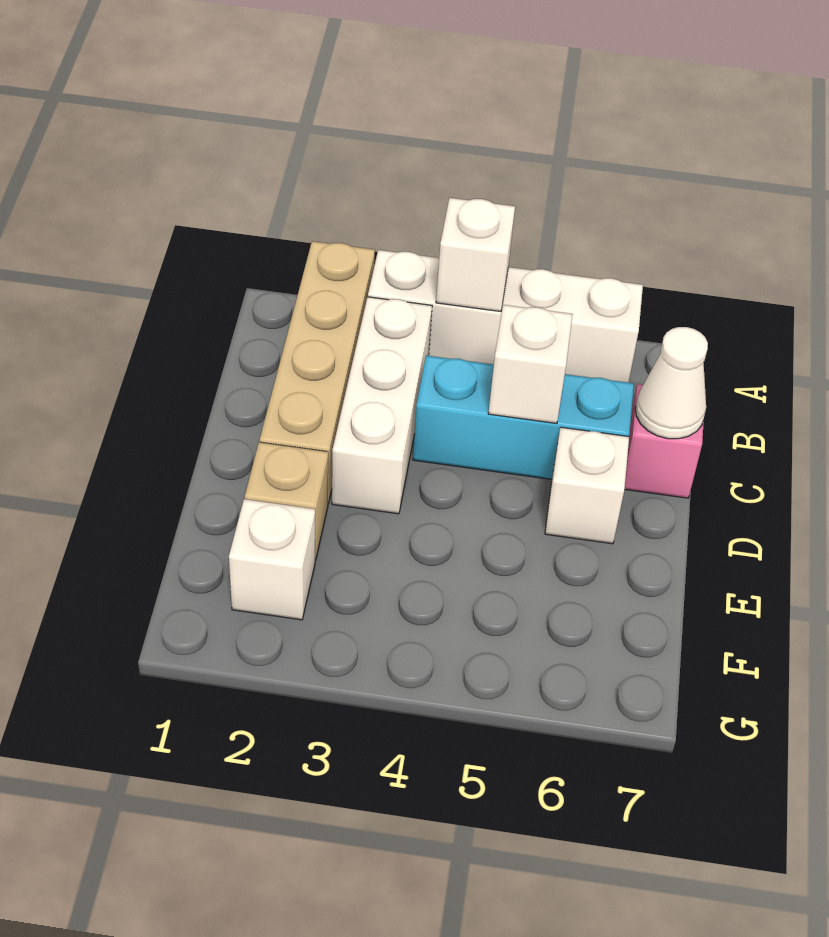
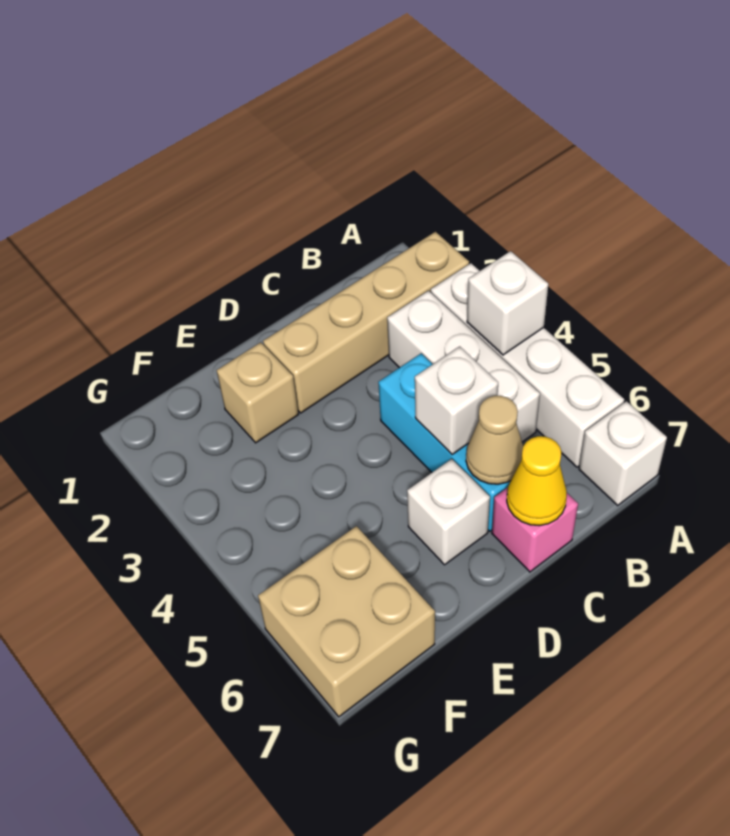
white brick B3:D3 level 1 -> white brick B3:B5 level 1
none -> tan cone C6 level 2
white cone C7 level 2 -> yellow cone C7 level 2
white brick F2 level 1 -> white brick A7 level 1
none -> tan brick F6:G7 level 1

